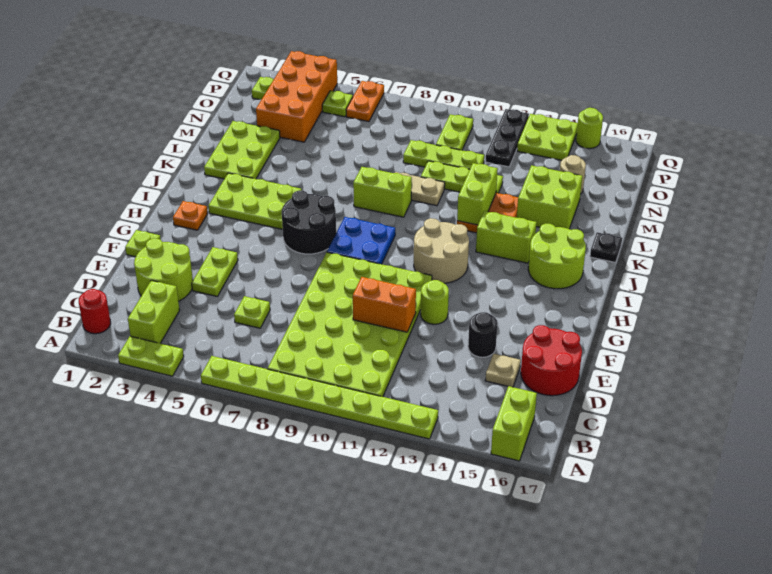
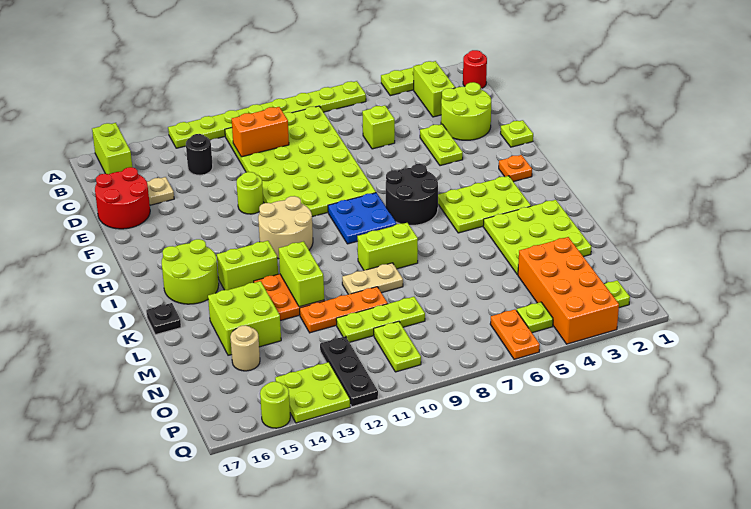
lime plate D6 level 1 -> lime brick D6 level 1
orange brick E10:E11 level 2 -> orange brick C10:C11 level 2
black round brick E14 level 1 -> black round brick C13 level 1
lime plate K2:M3 level 1 -> lime plate K2:M4 level 1
lime plate M10:M12 level 1 -> orange plate M10:M12 level 1

